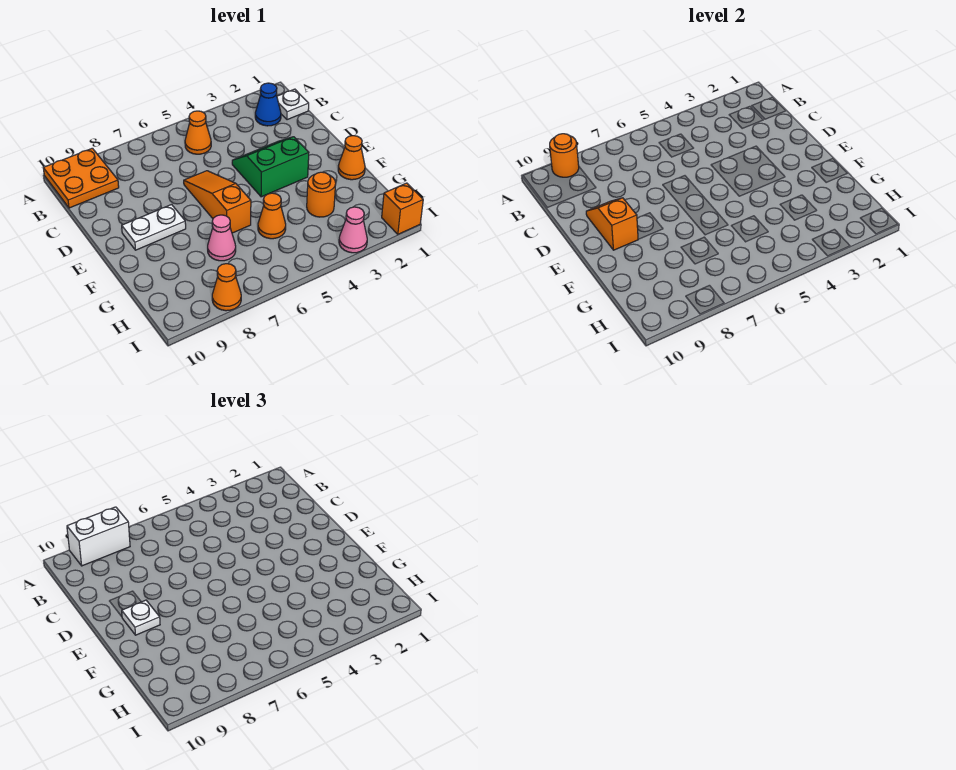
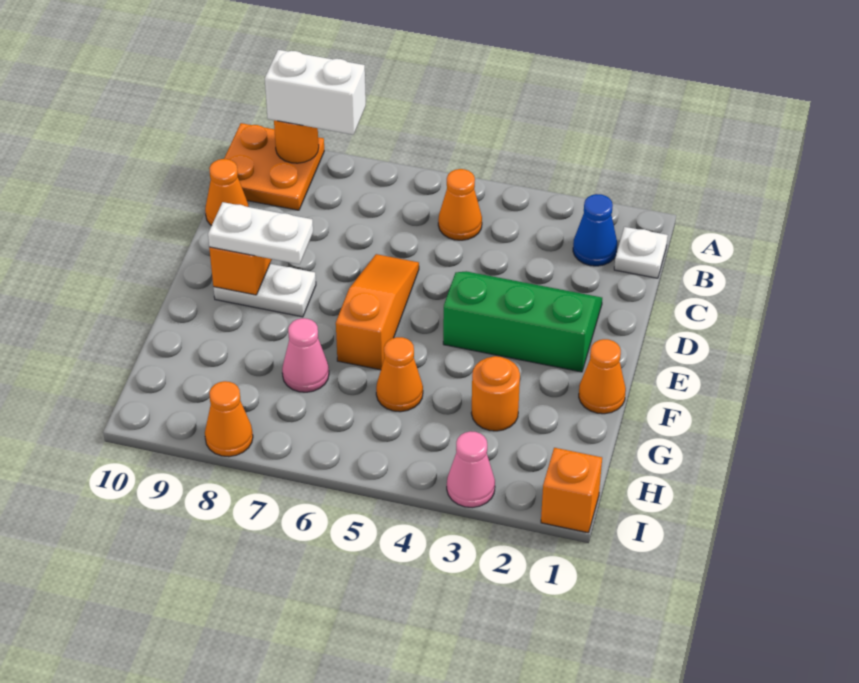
none -> orange cone C10 level 1
green slope D3:E4 level 1 top E -> green slope D2:E4 level 1 top E
white plate E9 level 3 -> white plate E8:E9 level 3

